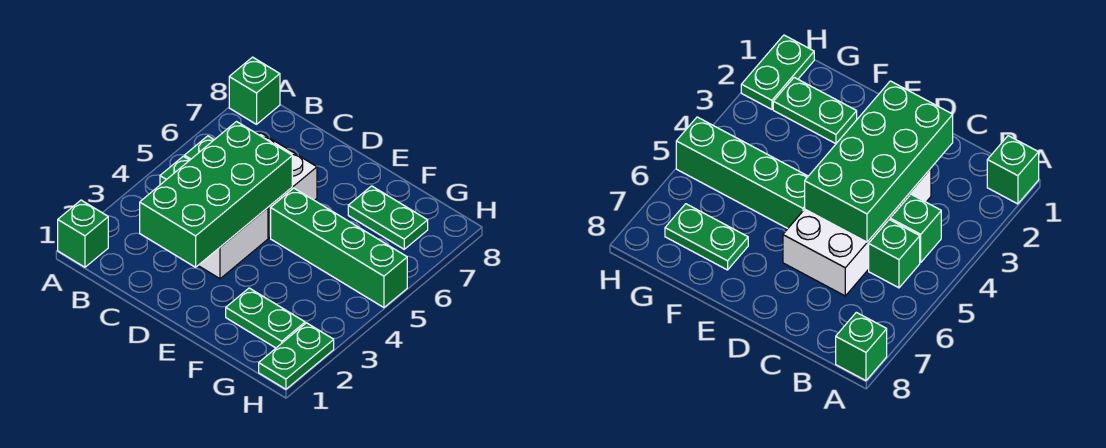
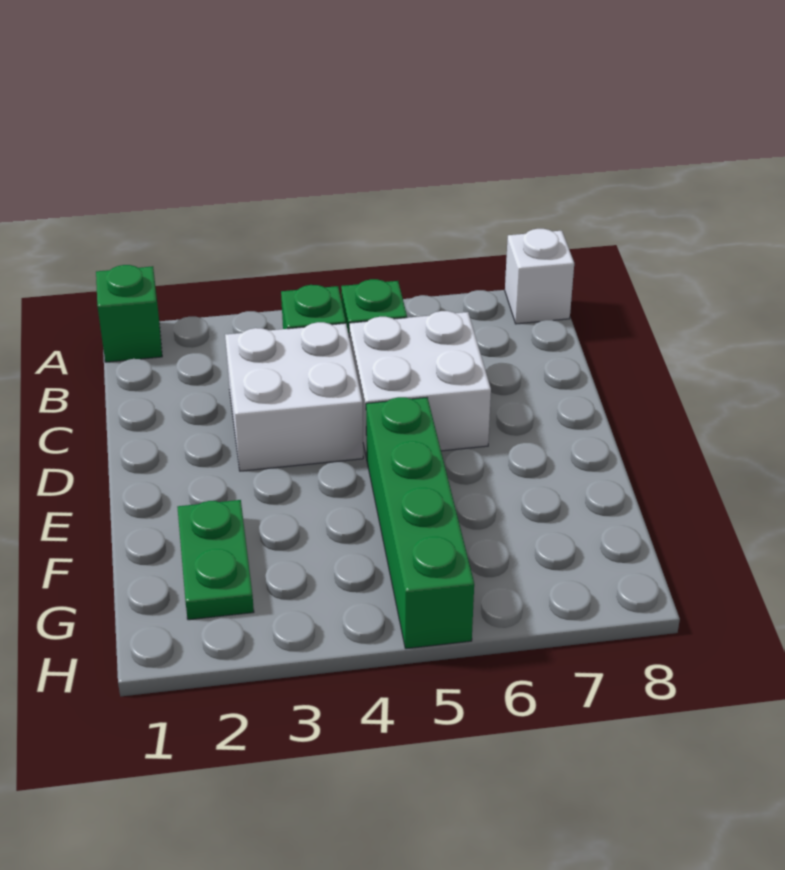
green brick A8 level 1 -> white brick A8 level 1
green brick C2:D5 level 2 -> none
green plate F7:G7 level 1 -> none
green plate H1:H2 level 1 -> none

